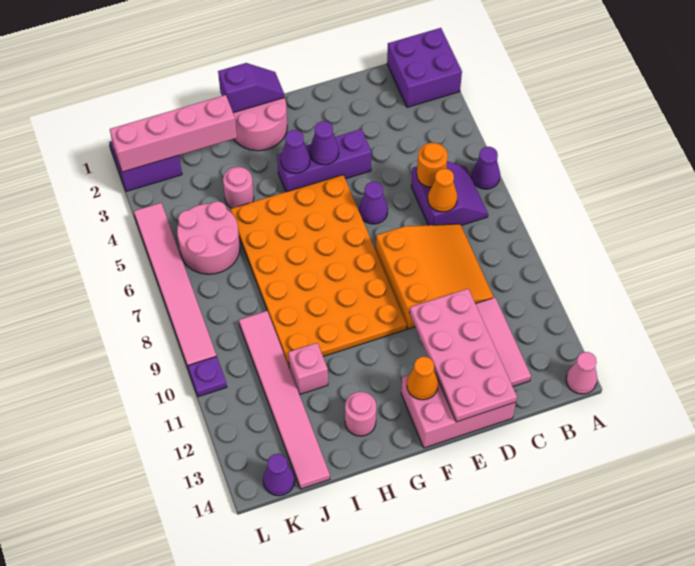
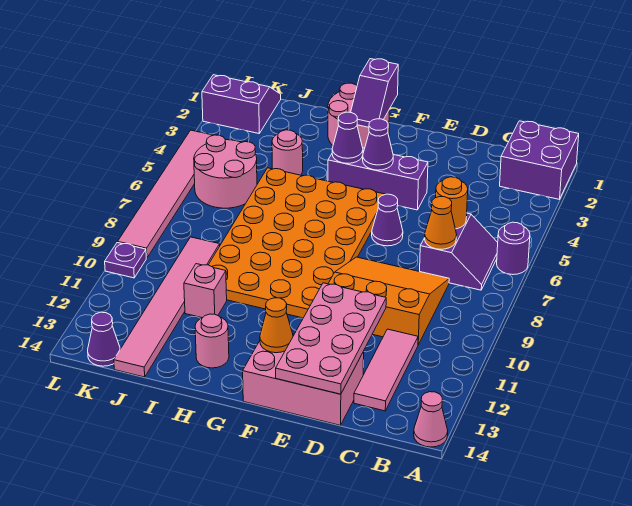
purple cone A6 level 1 -> purple round brick A6 level 1
orange slope C8:E10 level 1 top E -> orange slope C8:E10 level 1 top 10
purple slope G1:H1 level 2 top H -> purple slope G1:G2 level 2 top 1
pink brick I2:L2 level 2 -> none

